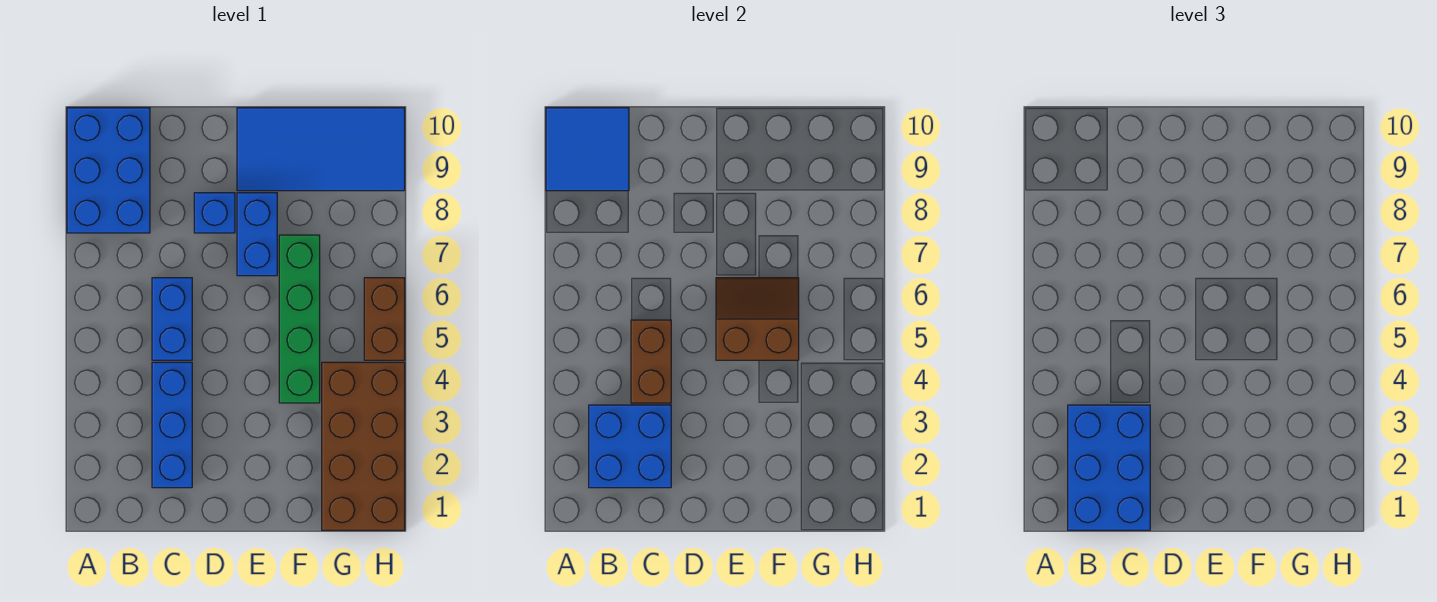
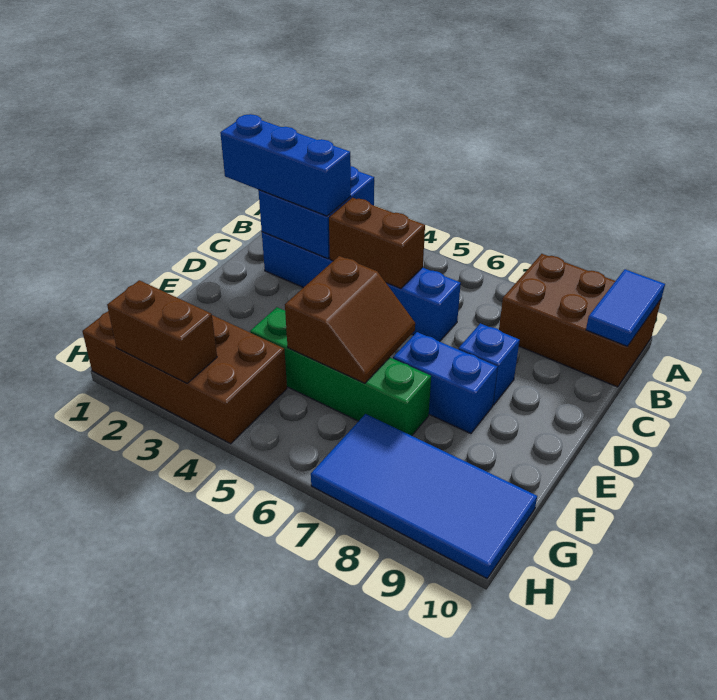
blue brick A8:B10 level 1 -> brown brick A8:B10 level 1
blue tile A9:B10 level 2 -> blue tile A10:B10 level 2
blue brick B1:C3 level 3 -> blue brick C1:C3 level 3
blue tile E9:H10 level 1 -> blue tile G7:H10 level 1
brown brick H5:H6 level 1 -> brown brick H2:H3 level 2

